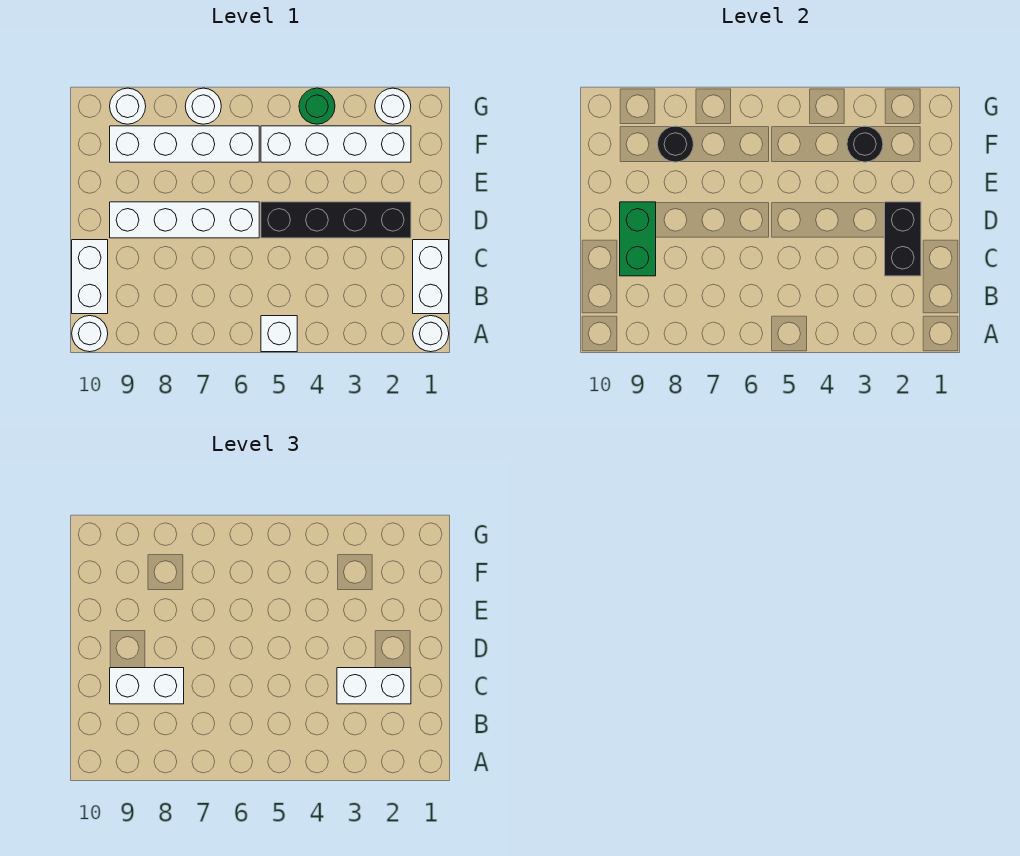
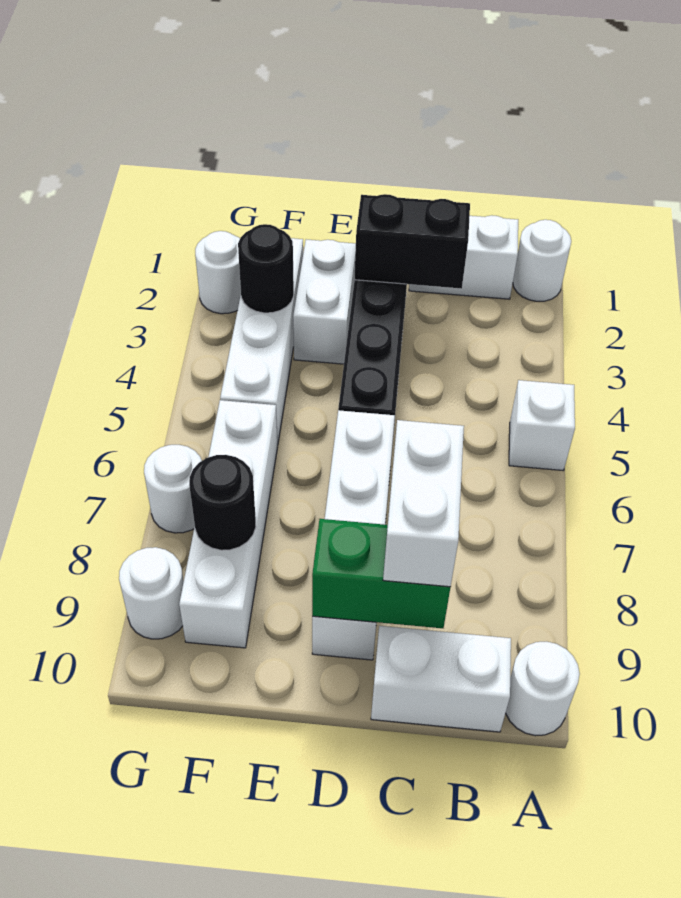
white brick C2:C3 level 3 -> white brick E2:E3 level 1
green round brick G4 level 1 -> none

